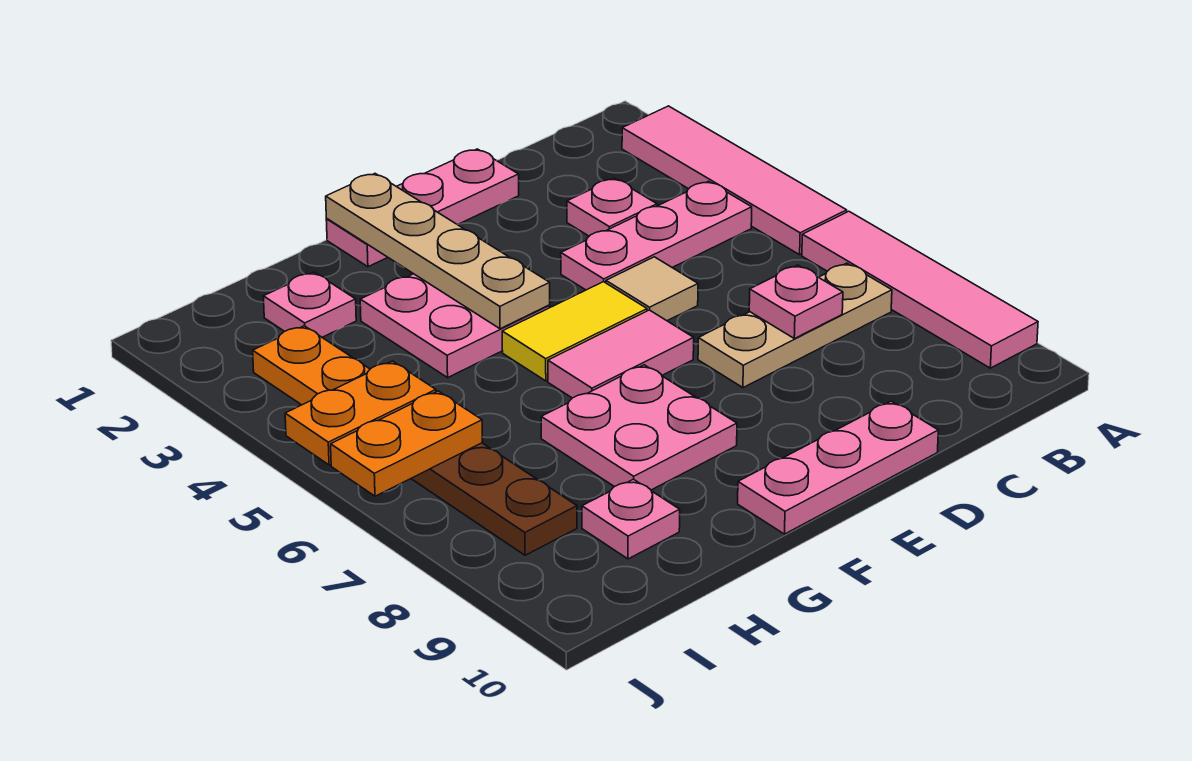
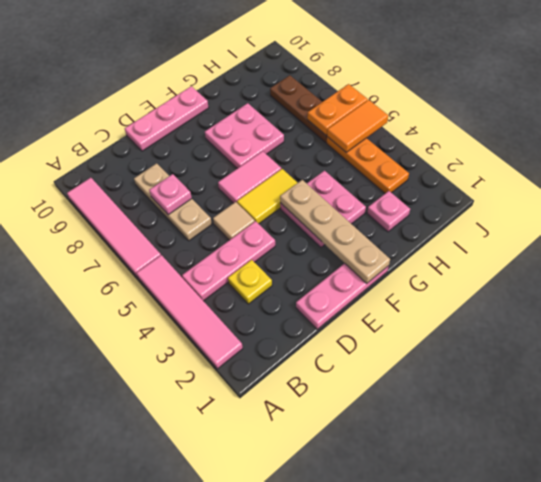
tan plate B7:D7 level 1 -> tan plate C6:C8 level 1
pink plate C3 level 1 -> yellow plate C3 level 1
pink plate H9 level 1 -> none
orange plate I5:J5 level 2 -> orange tile I5:J5 level 2

